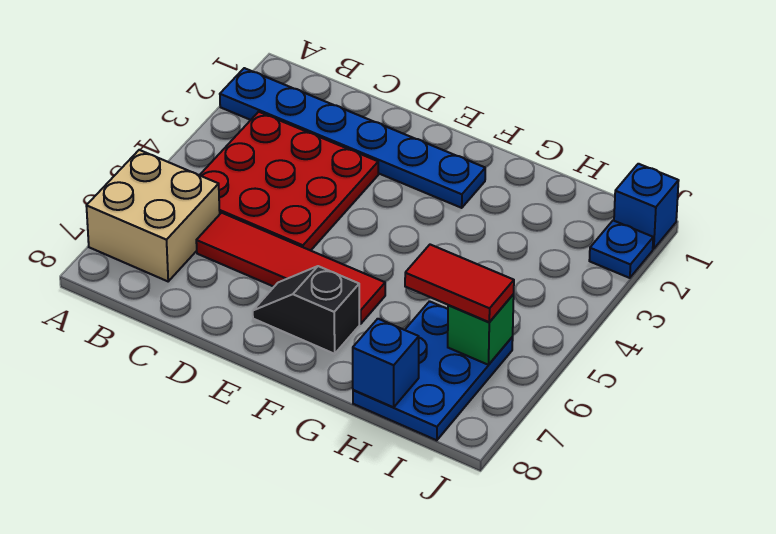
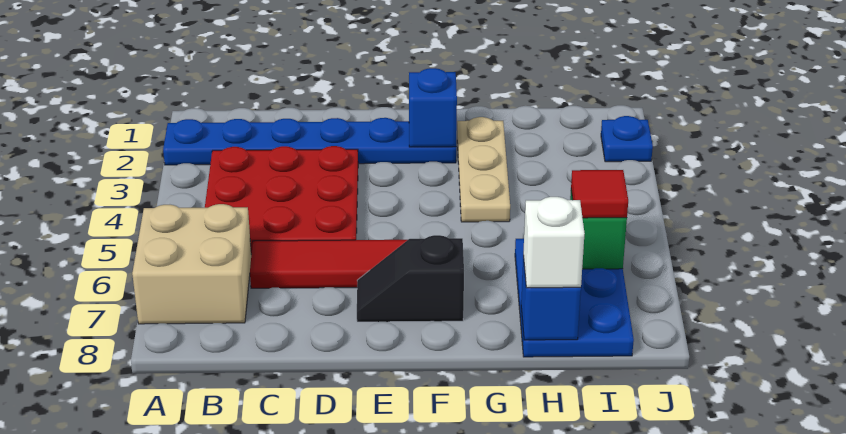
none -> tan plate G2:G4 level 1
red tile H6:I6 level 3 -> red tile I6 level 3
none -> white brick H8 level 3
blue brick J1 level 1 -> blue brick F2 level 2

